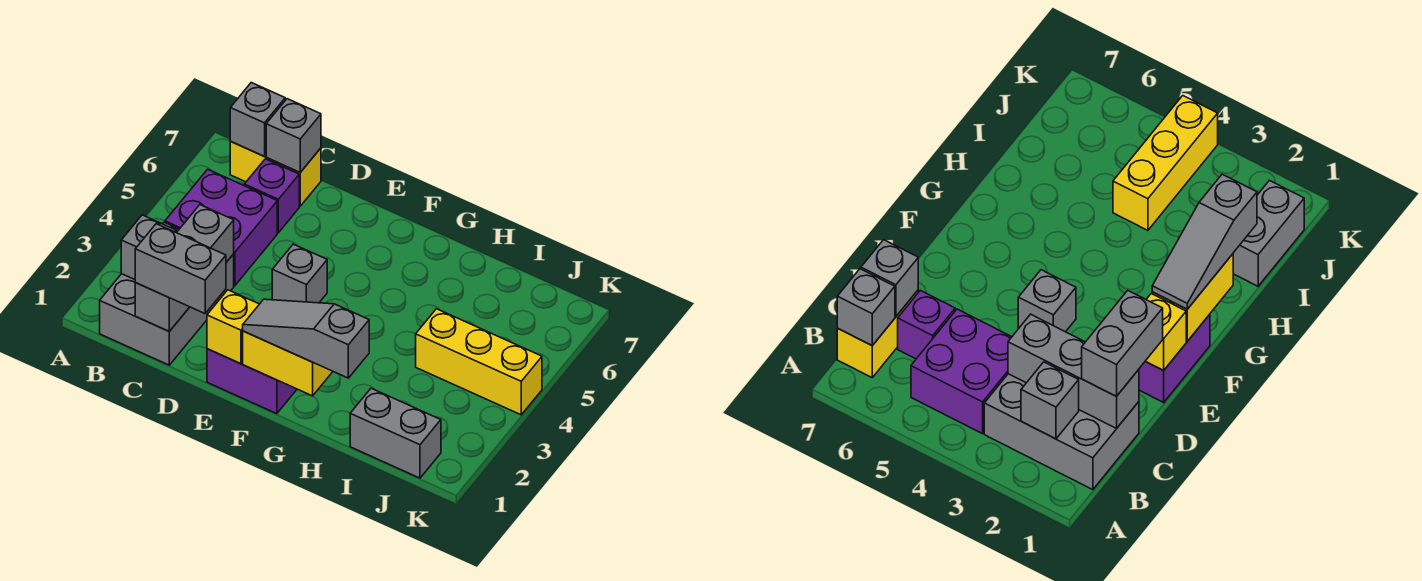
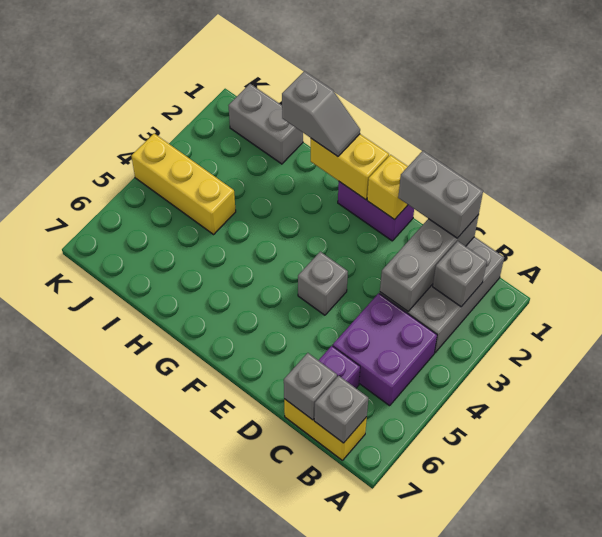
grey slope F1:H1 level 3 top H -> grey slope G1:H1 level 3 top H

